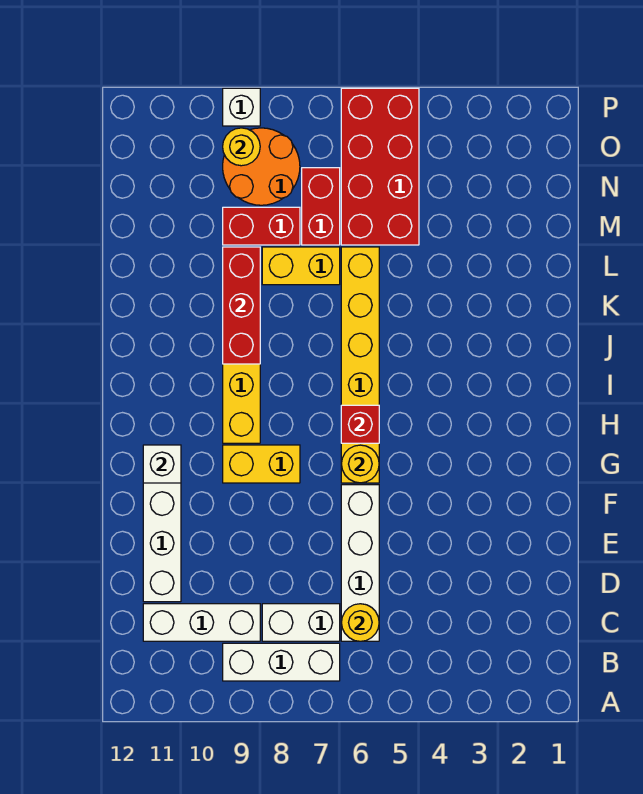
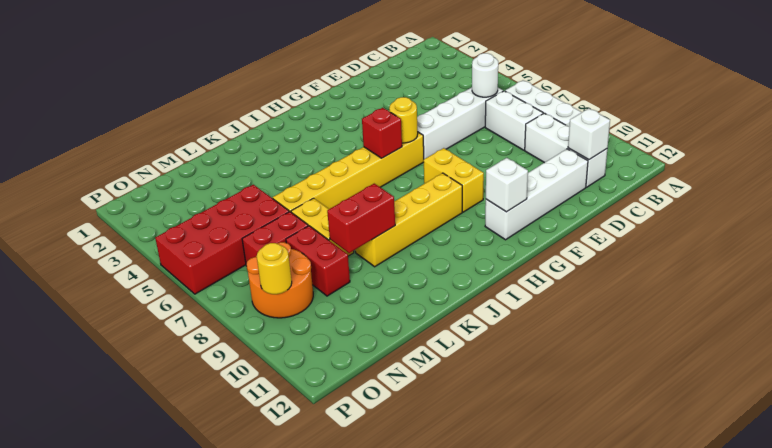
yellow round brick C6 level 2 -> white round brick C6 level 2
red brick J9:L9 level 2 -> red brick K9:L9 level 2
white brick P9 level 1 -> white brick C11 level 2

